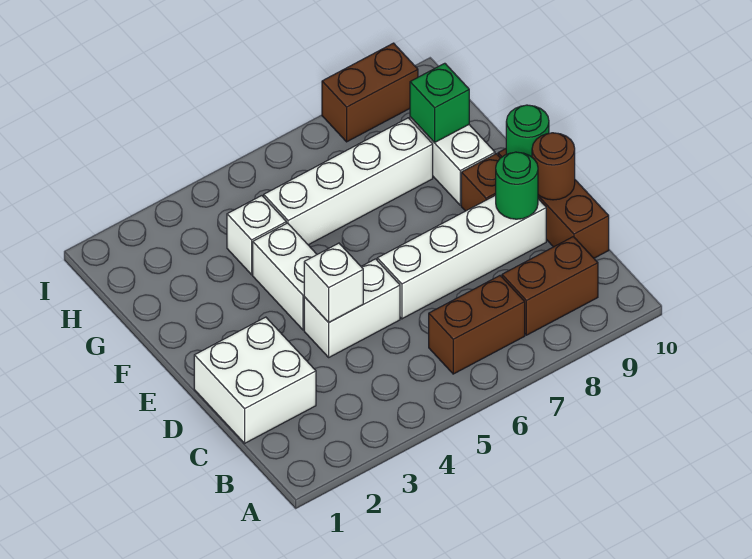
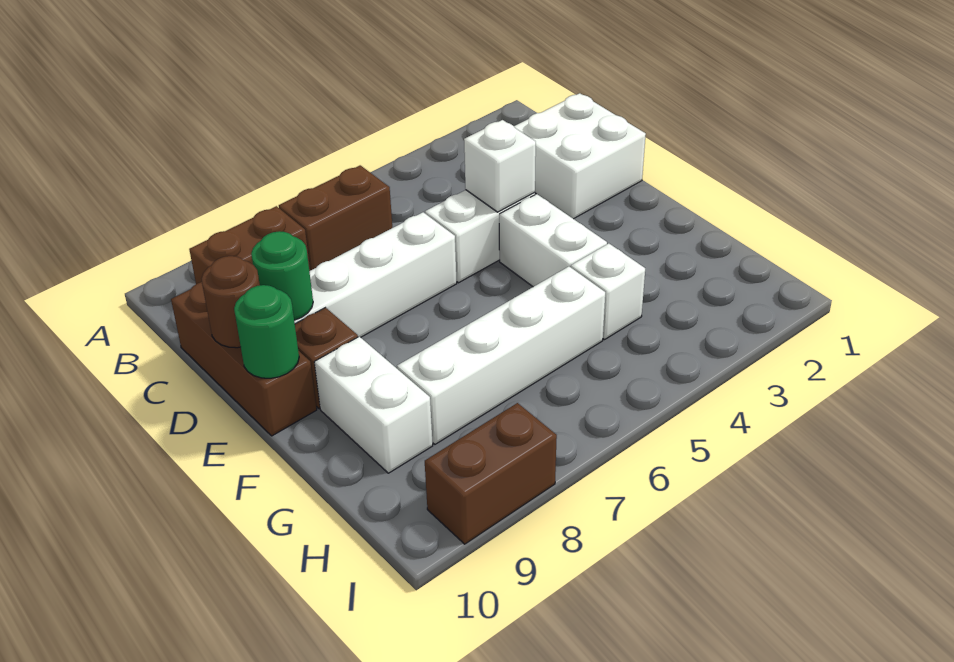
green brick G9 level 2 -> none

